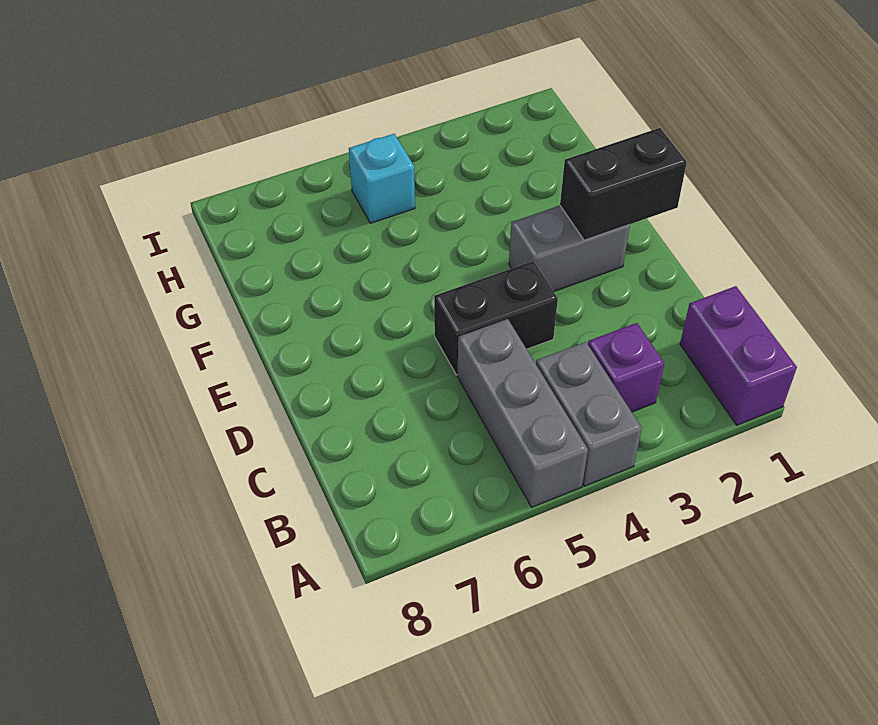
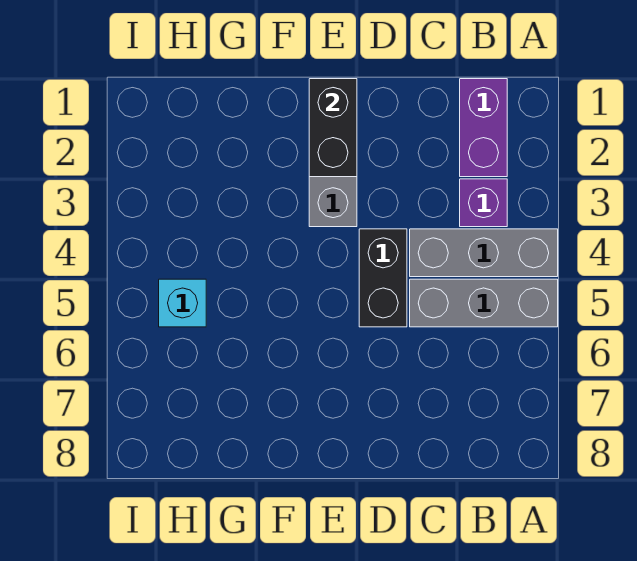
purple brick A1:B1 level 1 -> purple brick B1:B2 level 1
grey brick A4:B4 level 1 -> grey brick A4:C4 level 1

